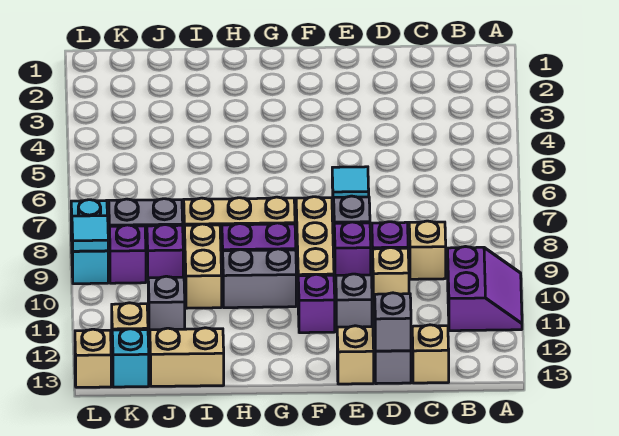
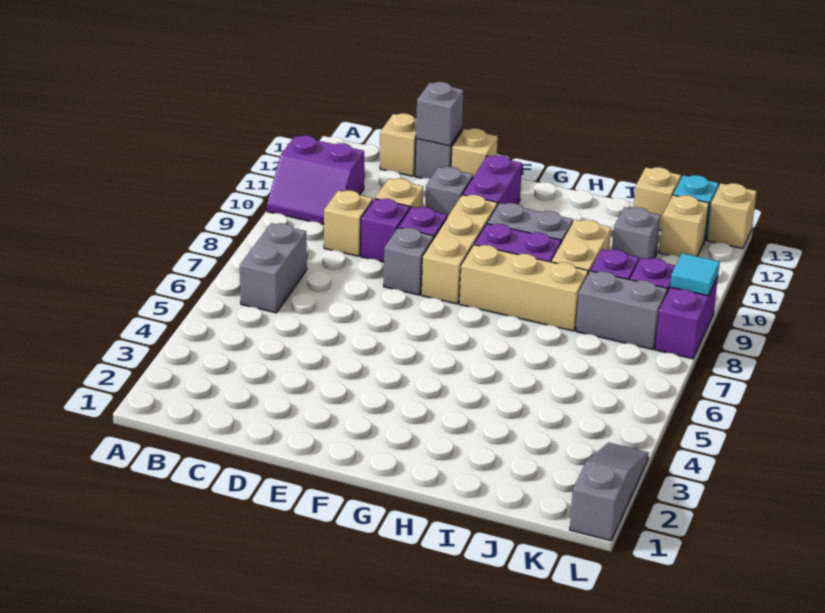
purple slope A10:B11 level 1 top B -> purple slope A10:B11 level 1 top 11
none -> grey brick B6:B7 level 1
cyan tile E6 level 1 -> none
purple brick F11 level 1 -> purple brick F11:F12 level 1
tan brick I13:J13 level 1 -> tan brick J13 level 1
none -> grey slope L1:L3 level 1 top 1
cyan brick L8:L9 level 1 -> purple brick L8:L9 level 1

